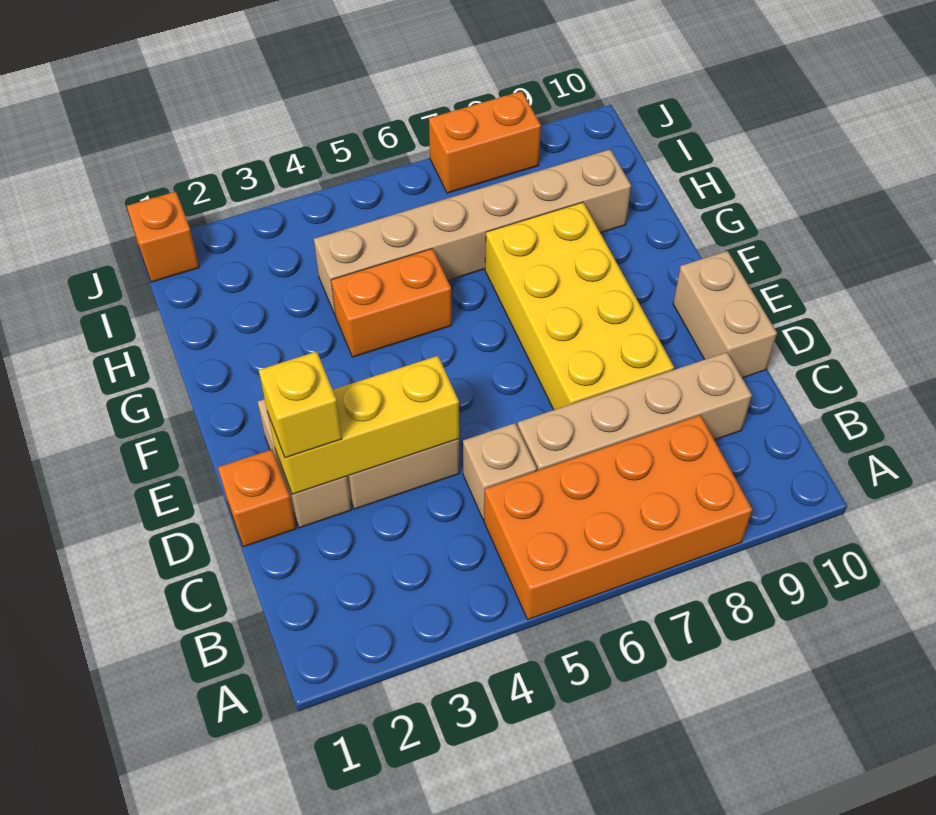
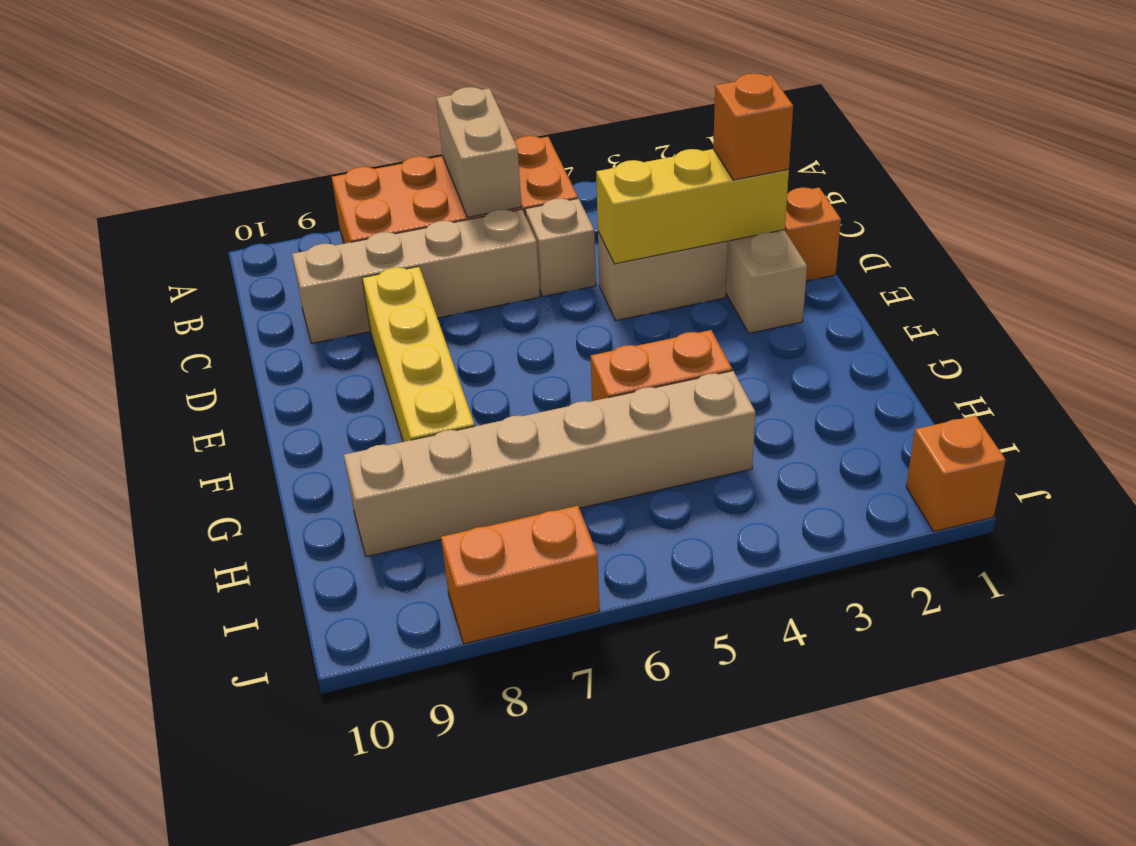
yellow brick D2 level 3 -> orange brick D2 level 3
yellow brick D7:G8 level 1 -> yellow brick D8:G8 level 1
tan brick D10:E10 level 1 -> tan brick A6:B6 level 2

